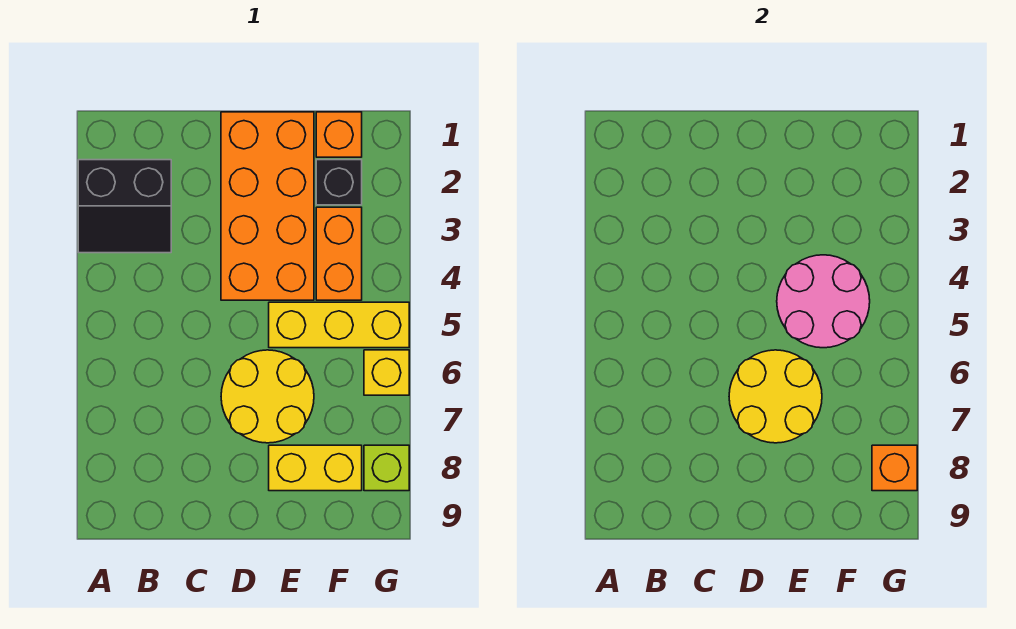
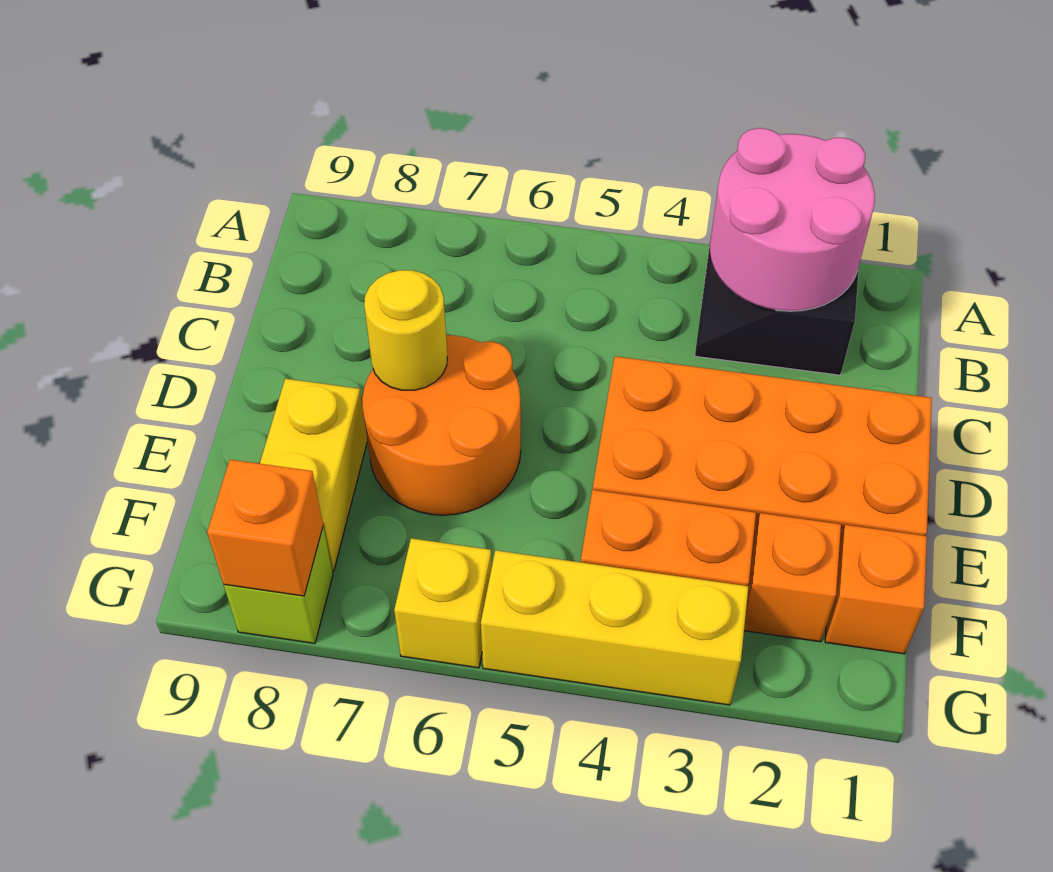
yellow round brick D6:E7 level 1 -> orange round brick D6:E7 level 1
yellow round brick D6:E7 level 2 -> yellow round brick D7 level 2
pink round brick E4:F5 level 2 -> pink round brick A2:B3 level 2
yellow brick E5:G5 level 1 -> yellow brick G3:G5 level 1
black brick F2 level 1 -> orange brick F2 level 1

